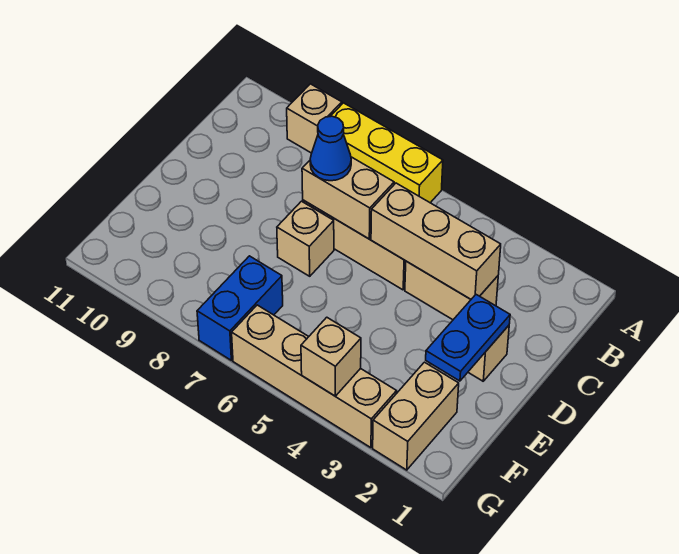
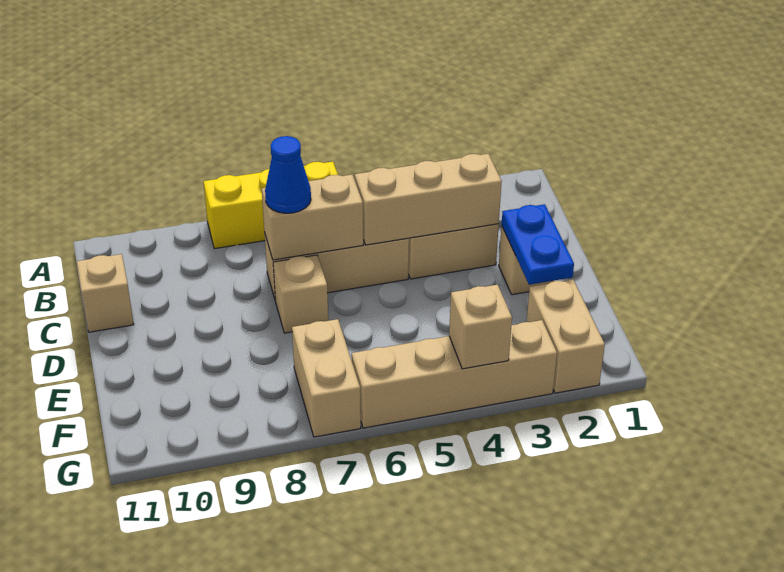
tan brick A9 level 1 -> tan brick C11 level 1
blue brick F7:G7 level 1 -> tan brick F7:G7 level 1

